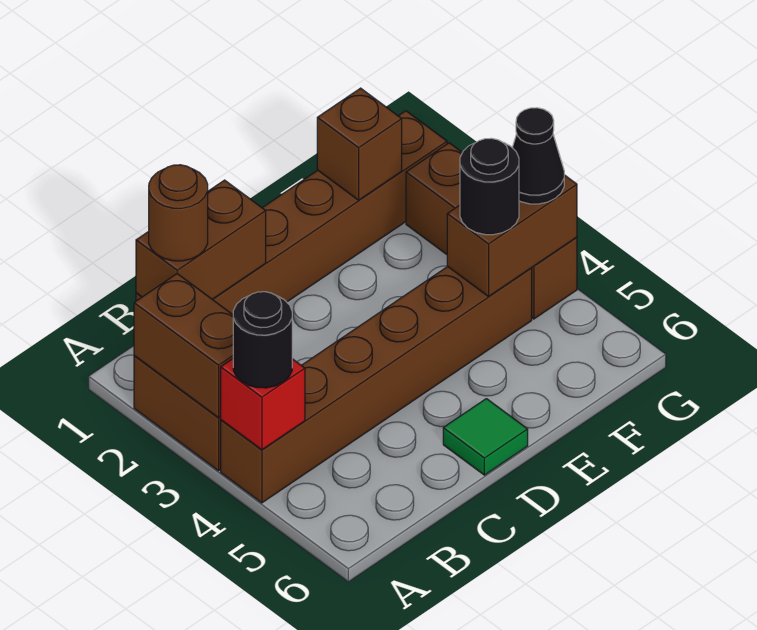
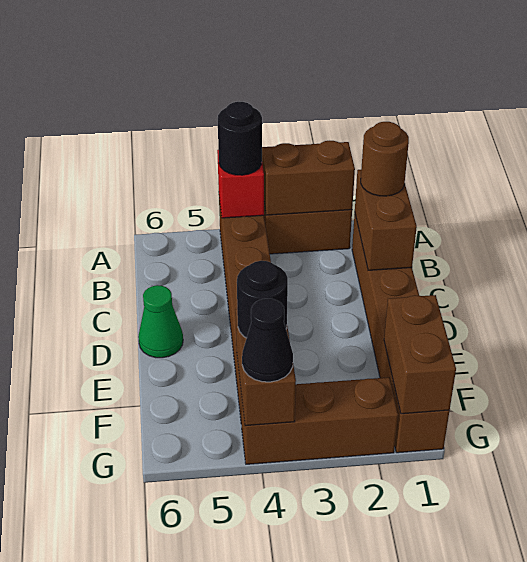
green tile D6 level 1 -> green cone D6 level 1
brown brick F1 level 2 -> brown brick F1:G1 level 2

